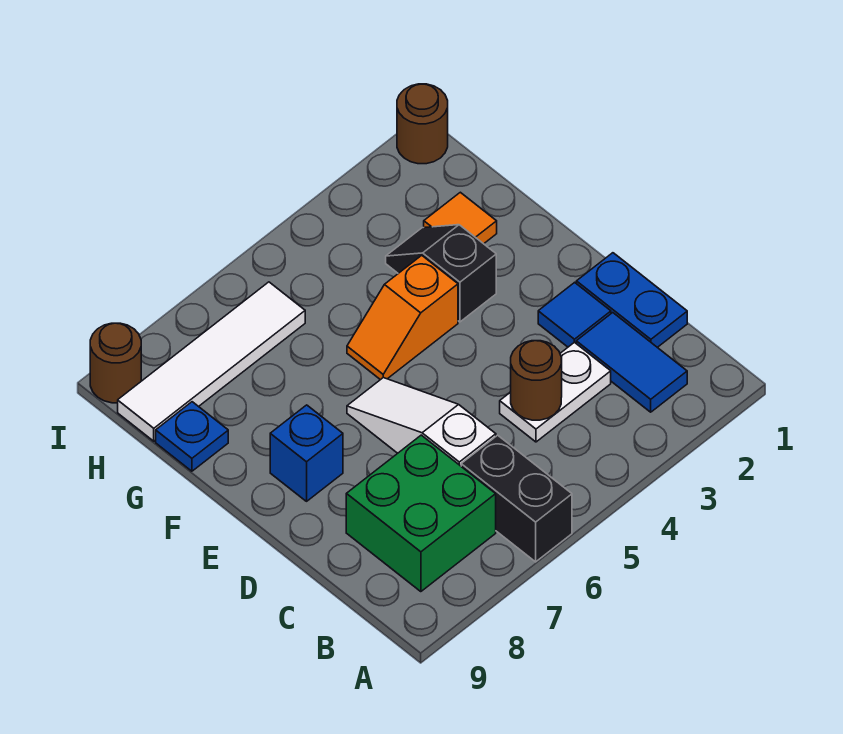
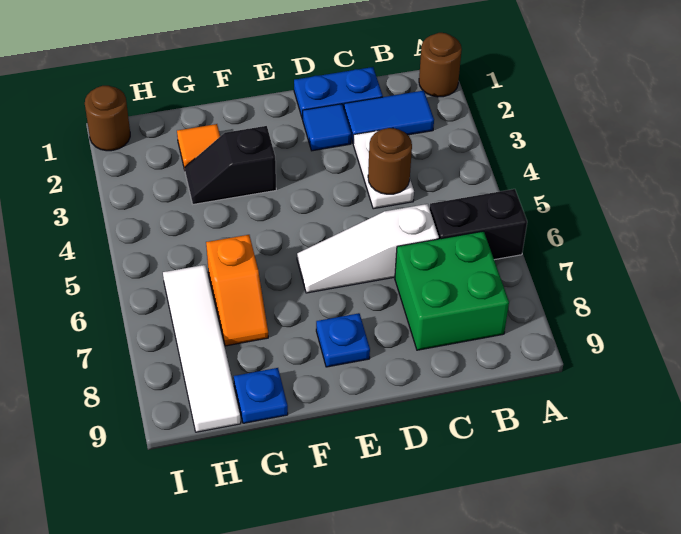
blue brick E8 level 1 -> blue plate E8 level 1
orange slope F4:F5 level 1 top 4 -> orange slope G6:G7 level 1 top 6
brown round brick I9 level 1 -> brown round brick A1 level 1

